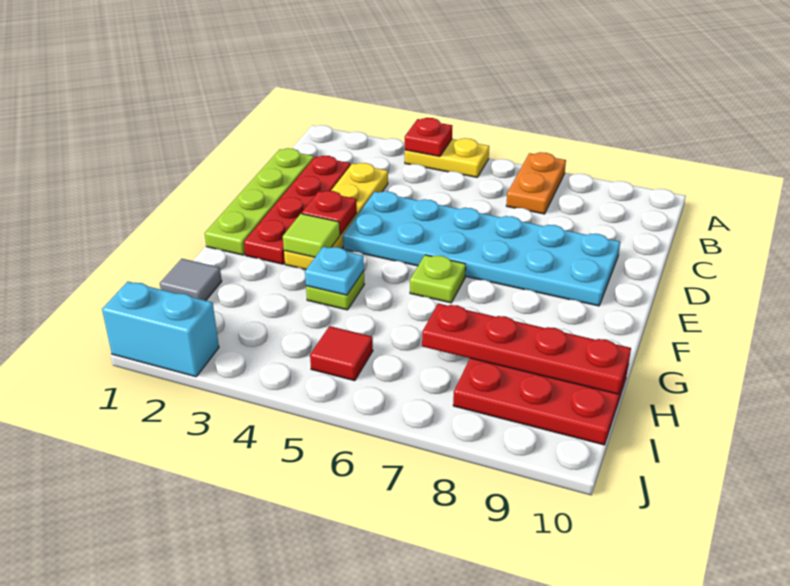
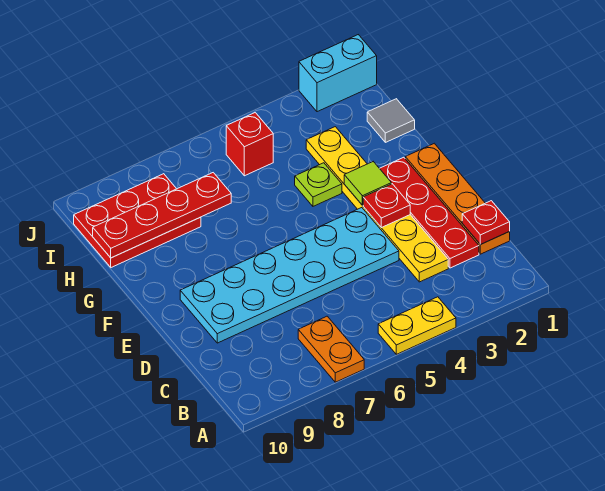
red plate A4 level 2 -> red plate C1 level 2
lime plate C1:F1 level 1 -> orange plate C1:F1 level 1
yellow plate C3:F3 level 1 -> yellow plate C3:H3 level 1
lime plate F6 level 1 -> none
cyan plate G4 level 2 -> none
red tile I5 level 1 -> red brick I5 level 1

